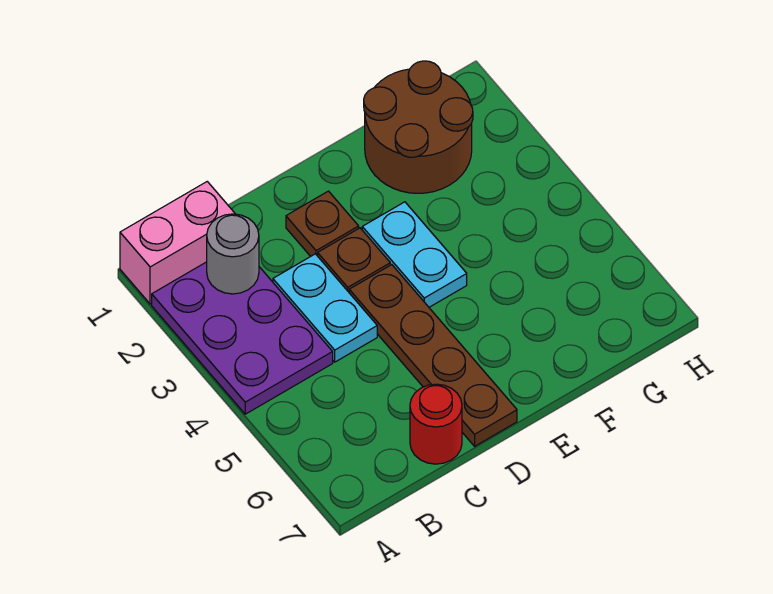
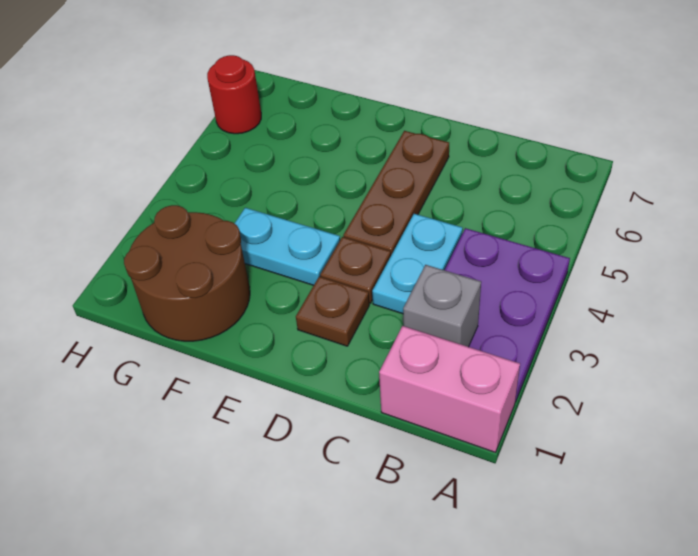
grey round brick B2 level 2 -> grey brick B2 level 2
red round brick C7 level 1 -> red round brick H6 level 1
brown plate D4:D7 level 1 -> brown plate D4:D6 level 1
cyan plate E3:E4 level 1 -> cyan plate E3:F3 level 1

